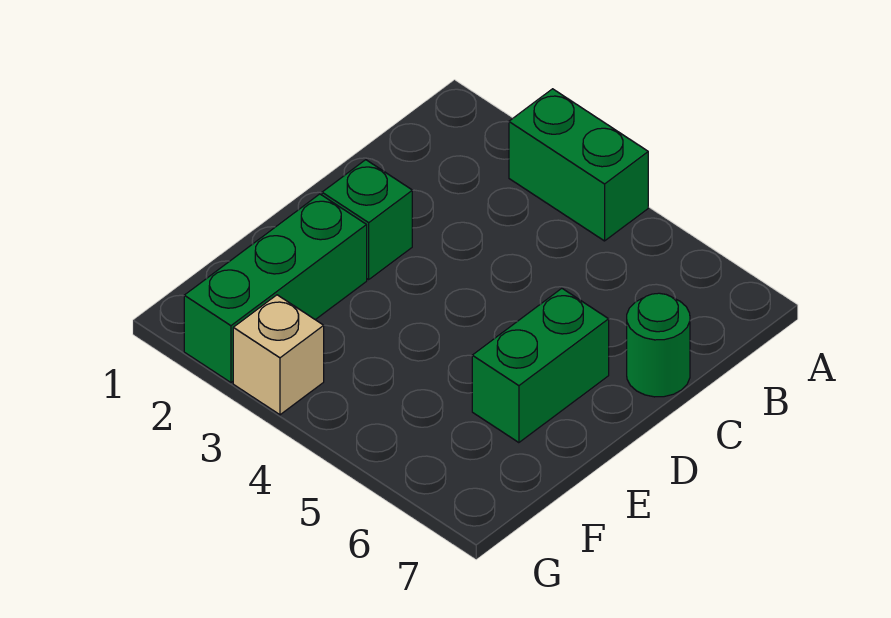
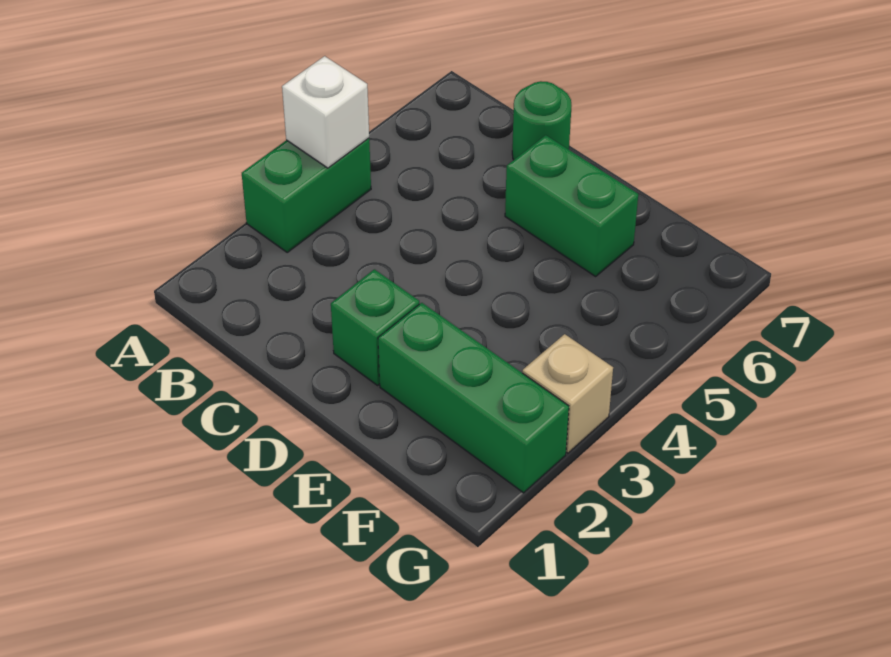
none -> white brick A4 level 2

